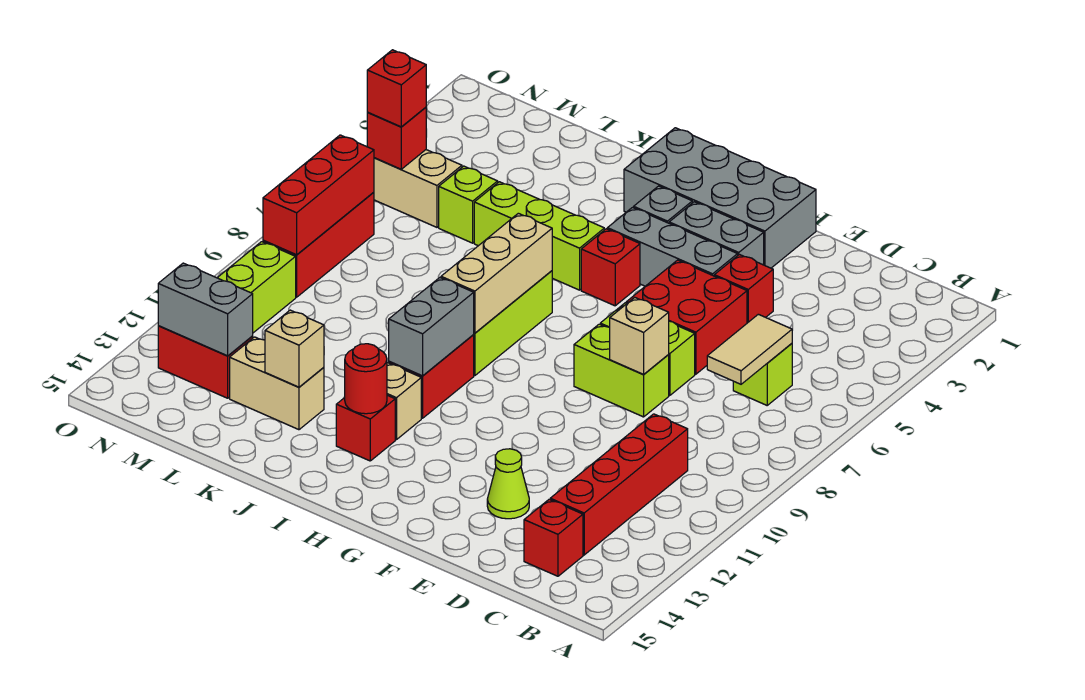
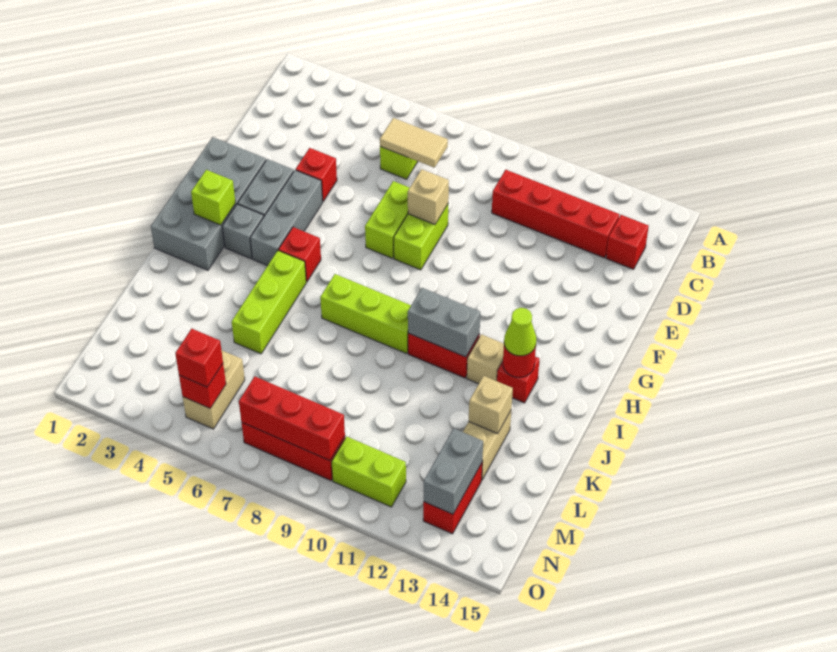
red brick E5:F6 level 1 -> none
lime cone E13 level 1 -> lime cone I13 level 3
tan brick I7:I9 level 2 -> none
lime brick L5 level 1 -> lime brick H2 level 2

